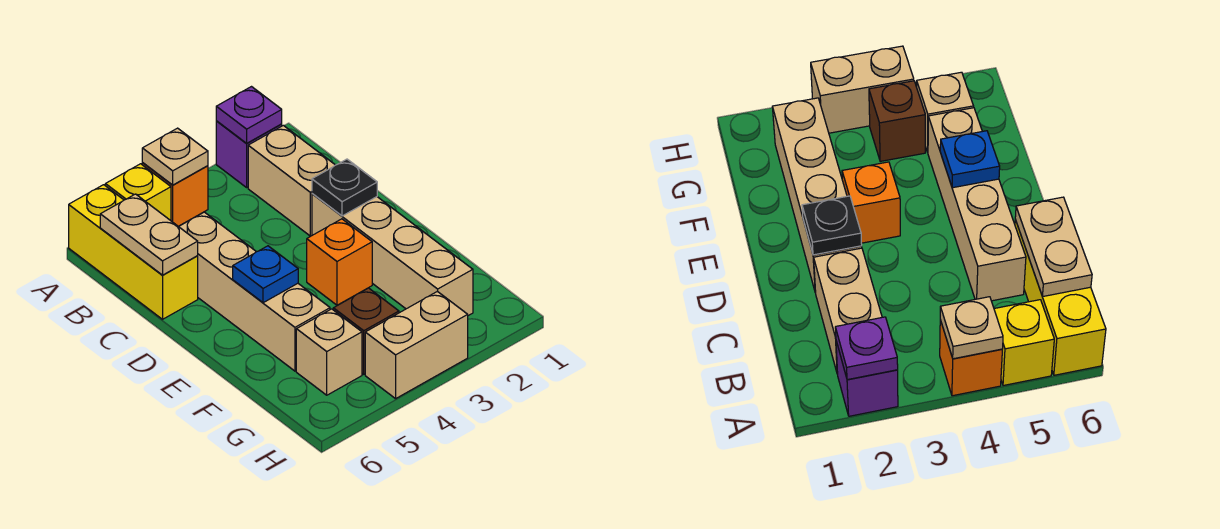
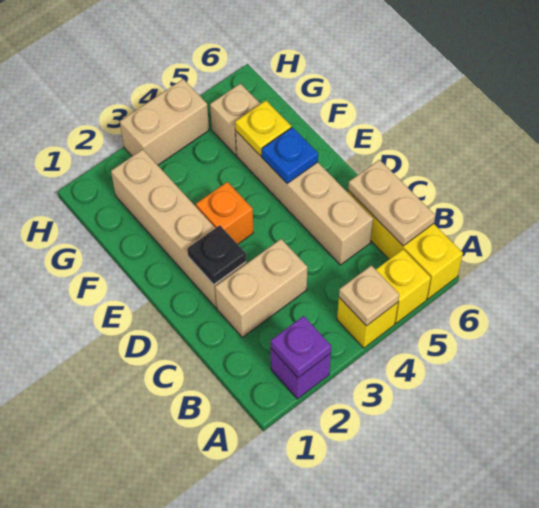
orange brick A4 level 1 -> yellow brick A4 level 1
tan brick B2:C2 level 1 -> tan brick C2:C3 level 1
none -> yellow plate F5 level 2
brown brick G4 level 1 -> none

